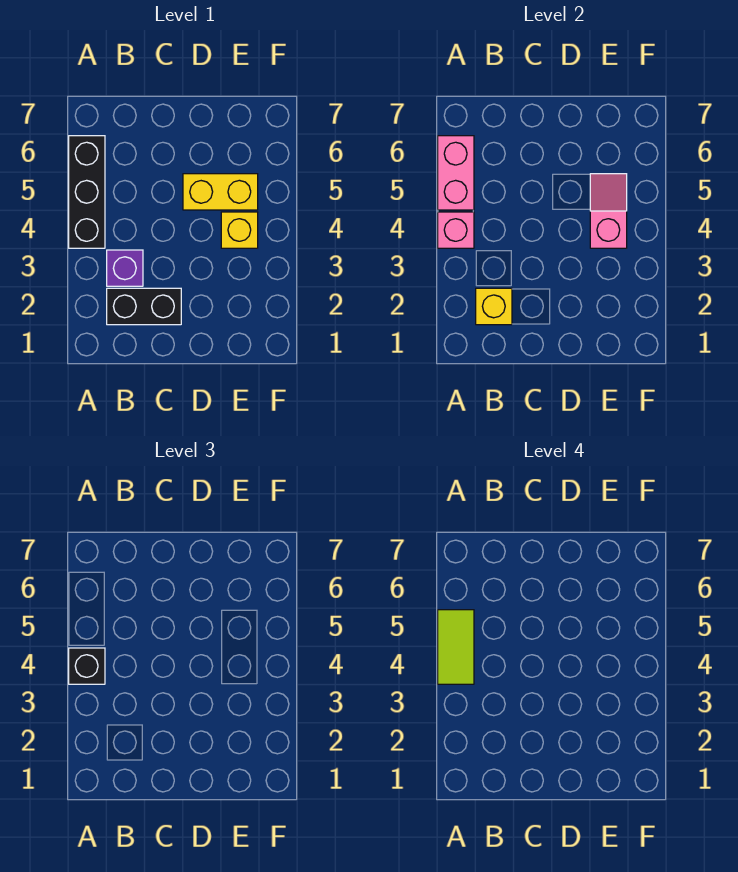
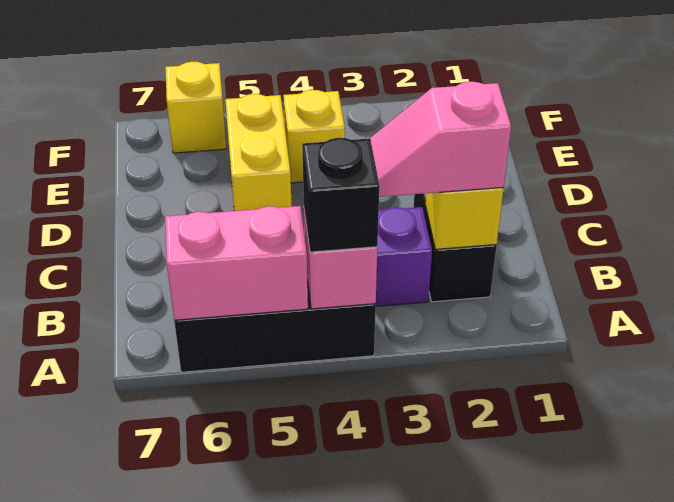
lime tile A4:A5 level 4 -> none
pink slope E4:E5 level 2 top 4 -> pink slope B2:B3 level 3 top 2
none -> yellow brick F6 level 1

